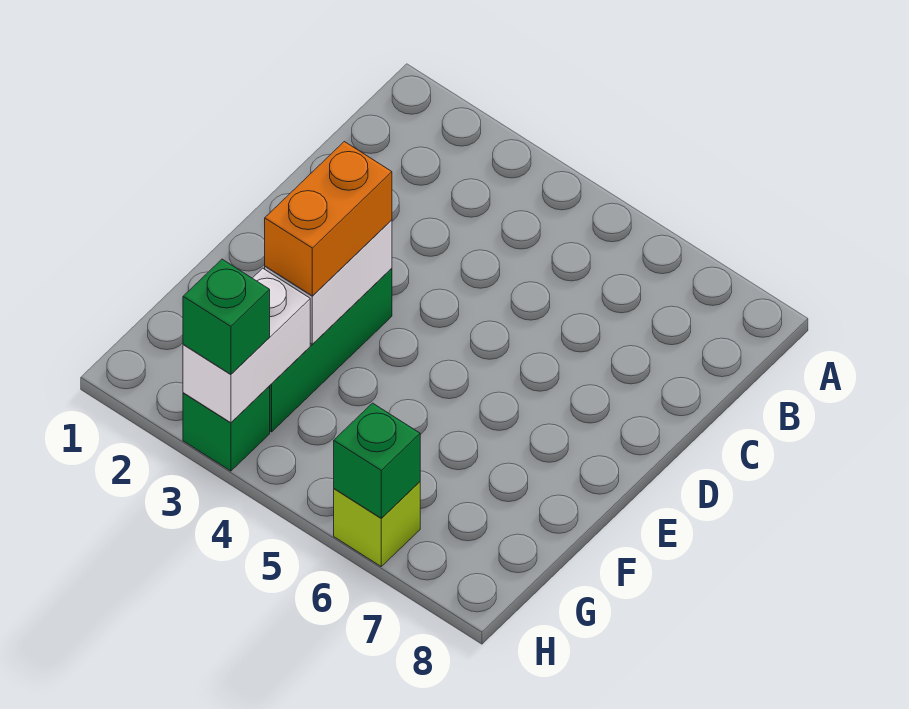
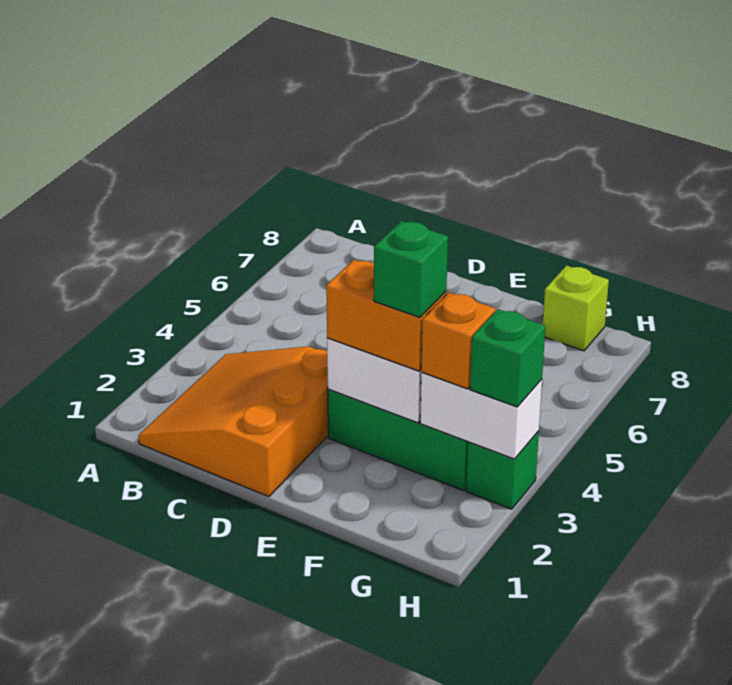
none -> orange slope B1:D3 level 1 top D
none -> orange brick G3 level 3
lime brick H6 level 1 -> lime brick G8 level 1
green brick H6 level 2 -> green brick F3 level 4

